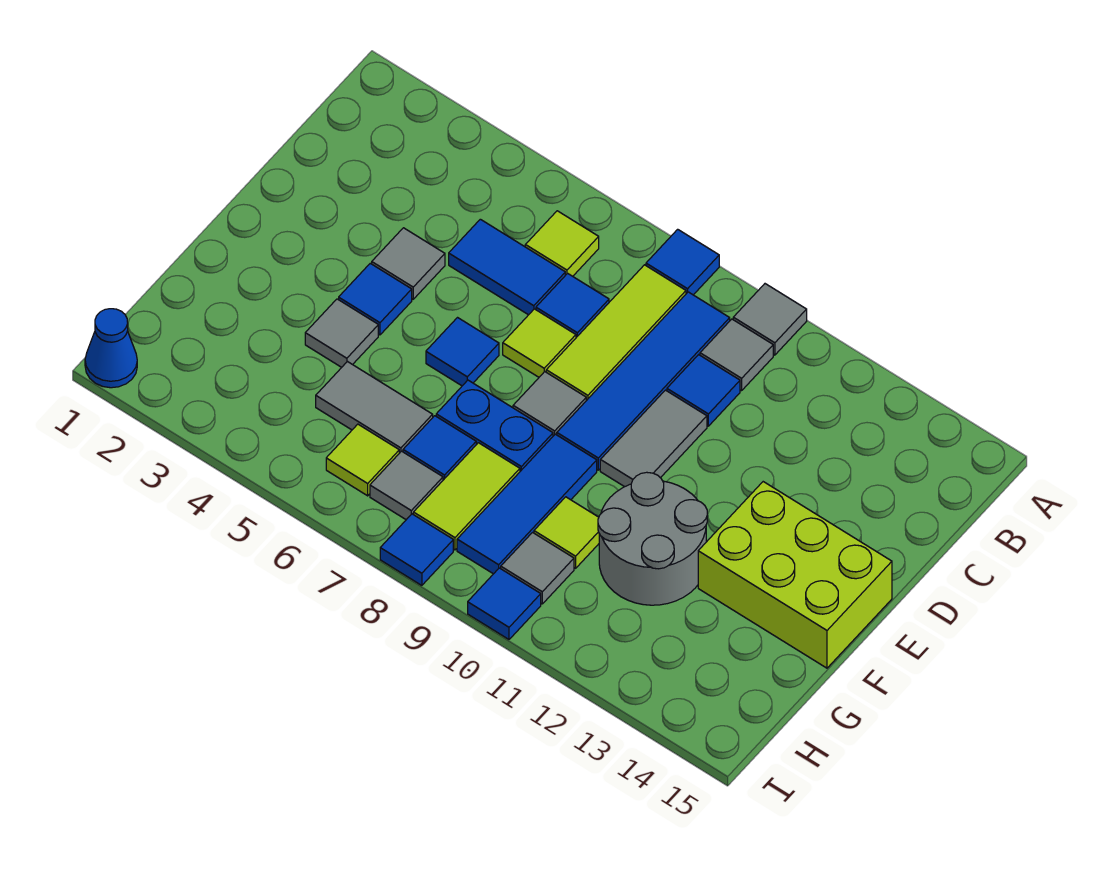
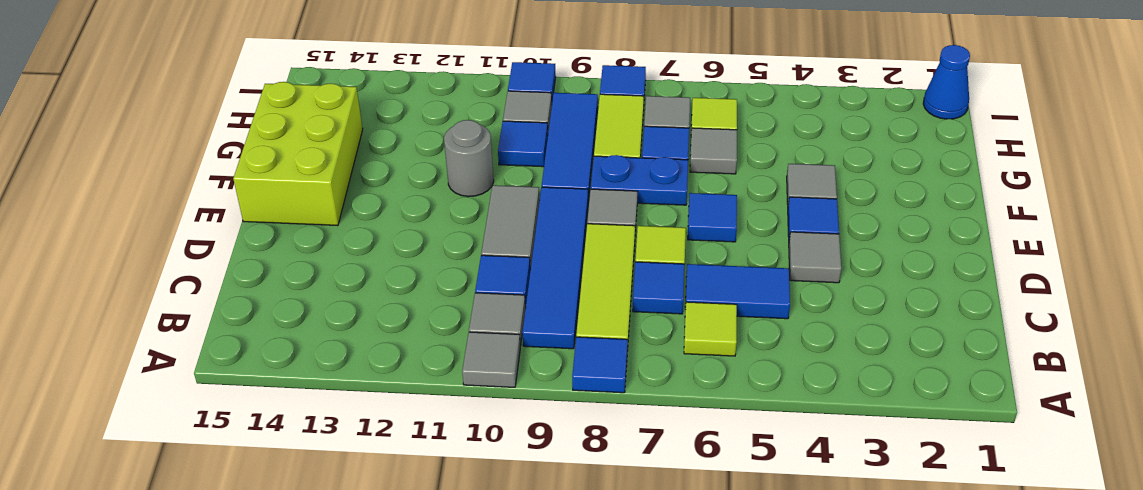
lime brick E13:F15 level 1 -> lime brick E14:G15 level 1
grey round brick F11:G12 level 1 -> grey round brick F11 level 1
grey tile G5:G6 level 1 -> grey tile G6 level 1
lime tile G10 level 1 -> blue tile G10 level 1

